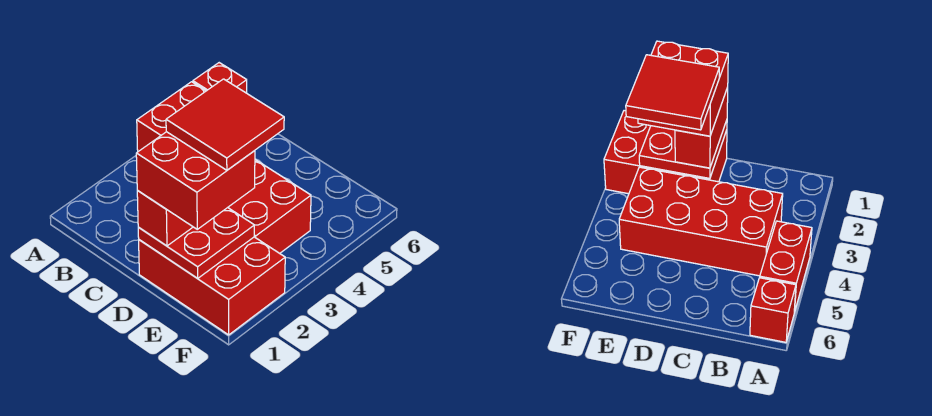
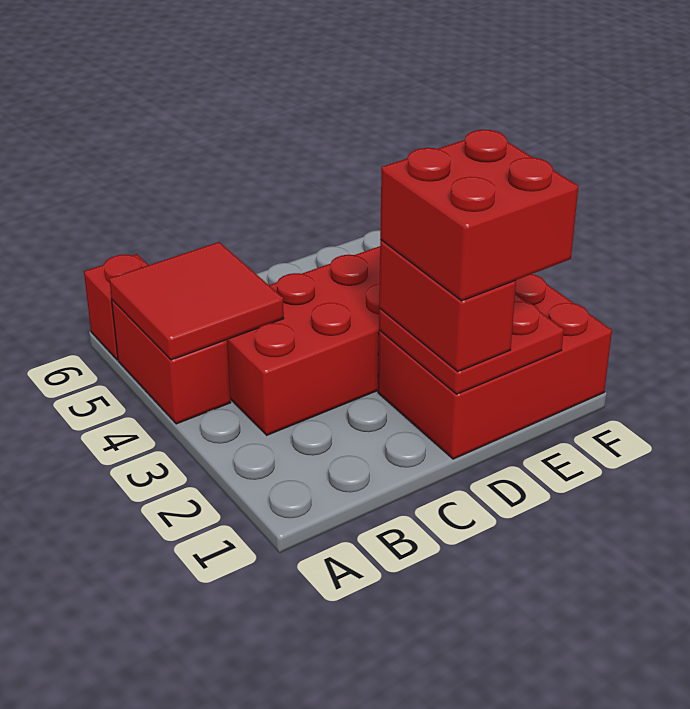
red tile D2:E3 level 5 -> red tile A4:B5 level 2

